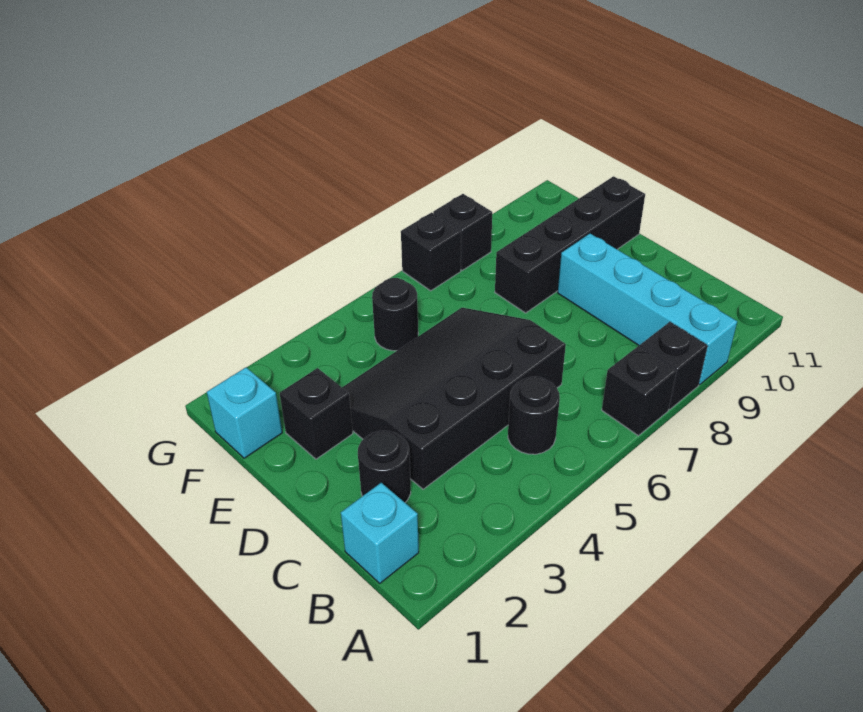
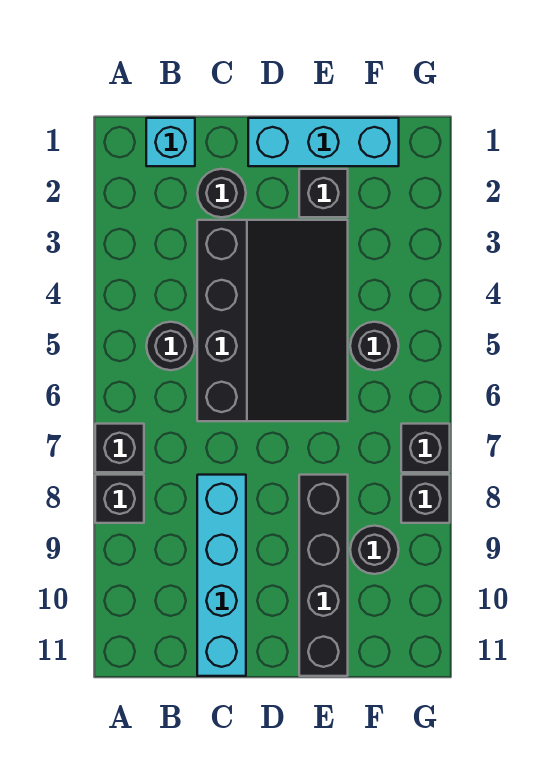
cyan brick A9:D9 level 1 -> cyan brick C8:C11 level 1
cyan brick F1 level 1 -> cyan brick D1:F1 level 1
none -> black round brick F9 level 1

